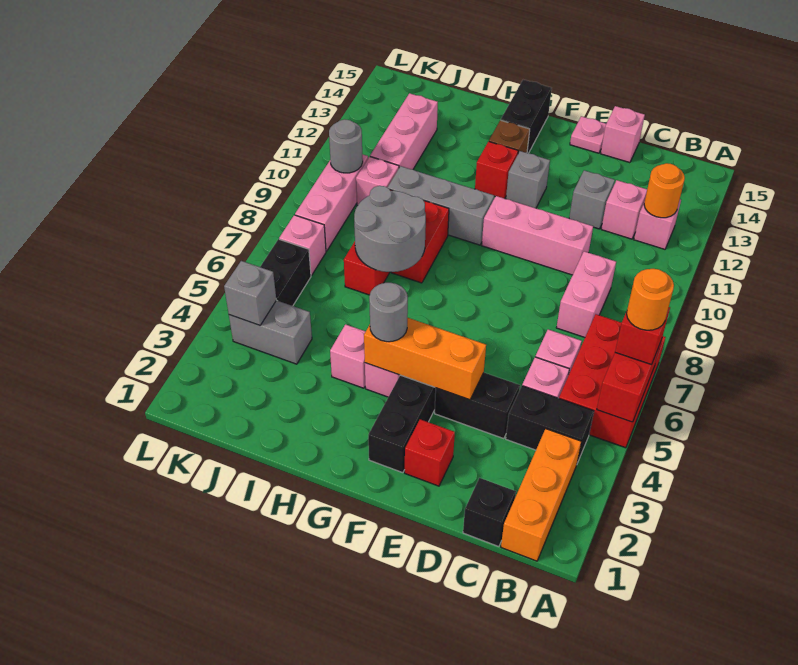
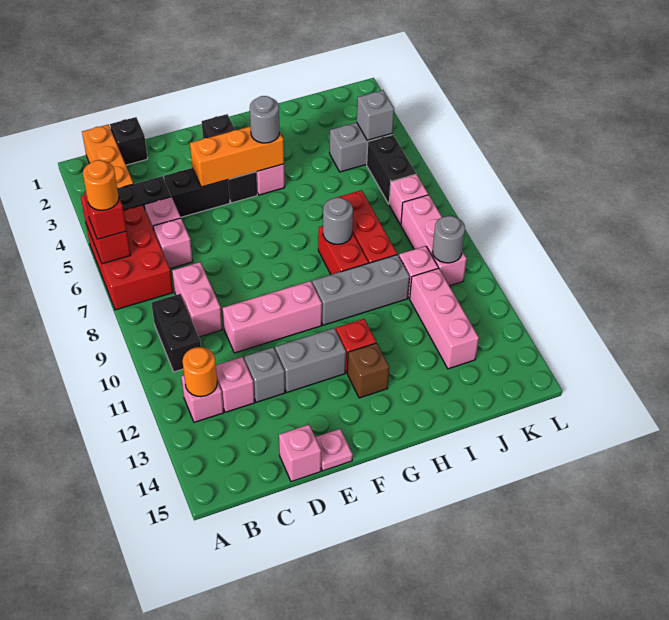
red brick E2 level 1 -> none
grey brick F12 level 1 -> grey brick E12:F12 level 1
black brick G14:G15 level 1 -> black brick B9:B10 level 1
pink brick H4 level 1 -> none
grey round brick H7:I8 level 2 -> grey round brick H8 level 2

